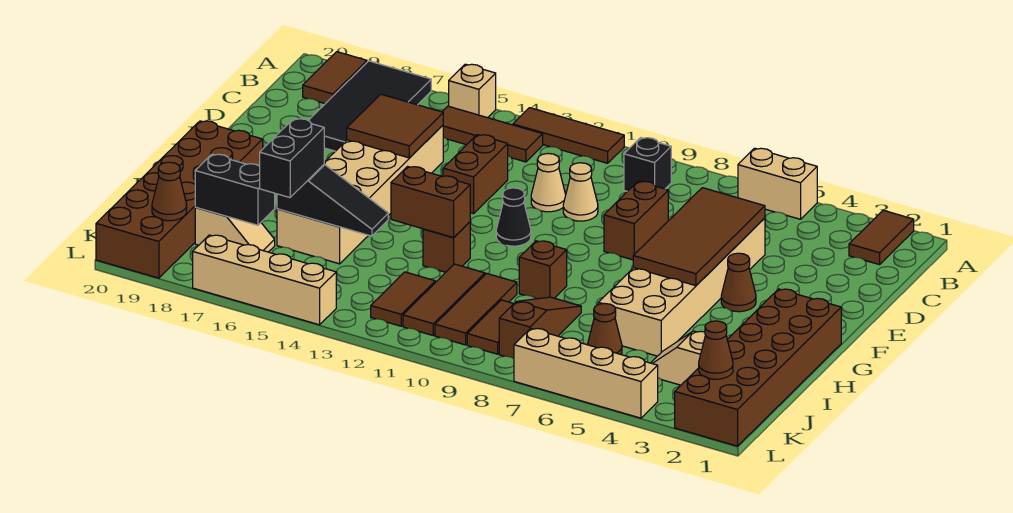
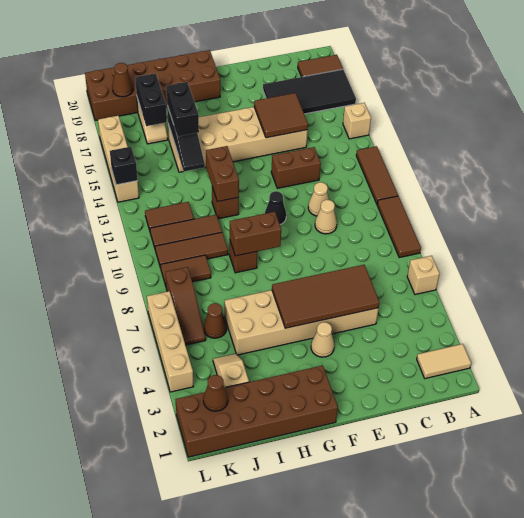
brown tile A2:B2 level 1 -> tan tile A2:B2 level 1
tan brick A5:A6 level 1 -> tan brick A6 level 1
black brick B9 level 1 -> black brick L14 level 2
brown tile B13:B15 level 1 -> brown tile A8:A10 level 1
brown brick D8:E8 level 1 -> brown brick G9:H9 level 2
brown cone F4 level 1 -> tan cone F4 level 1
brown slope I8:K8 level 1 top K -> brown slope K6:K8 level 1 top 8
black brick I16:J16 level 3 -> black brick I15:I16 level 3

